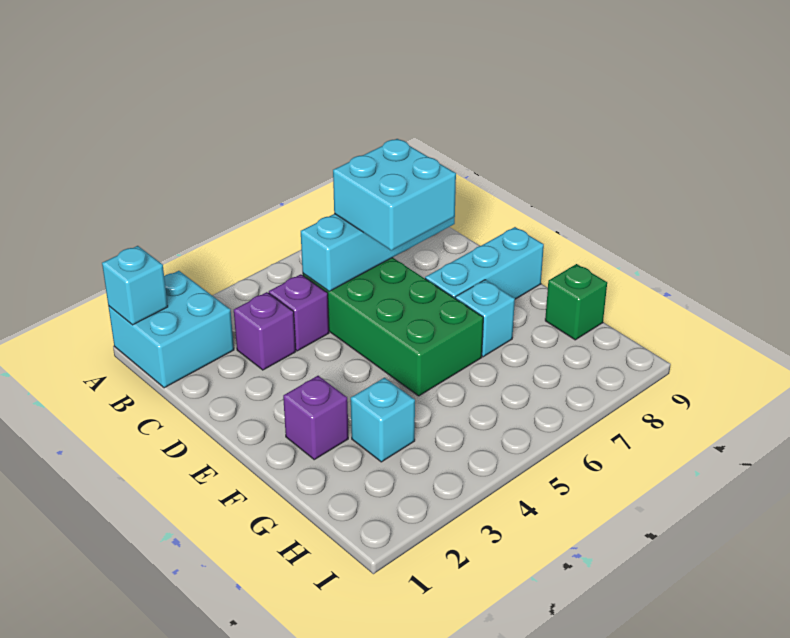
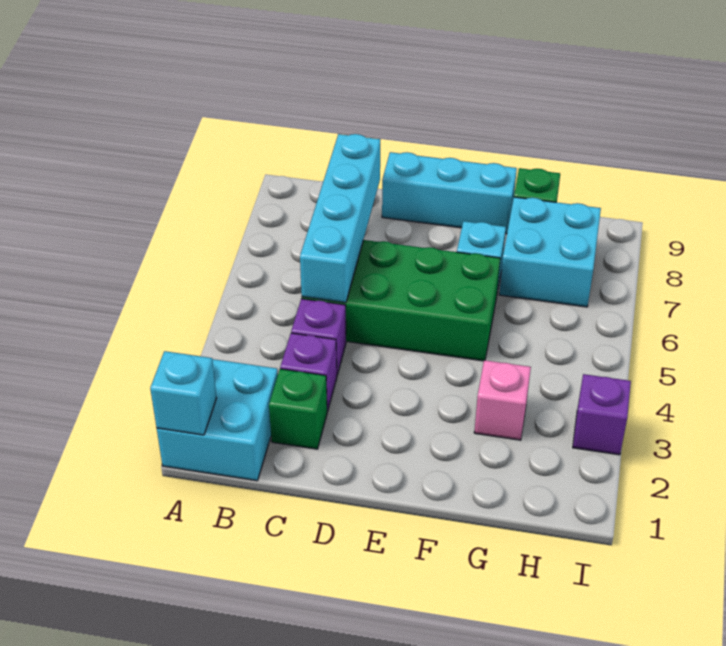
none -> green brick C2 level 1
cyan brick C6:D7 level 3 -> cyan brick G7:H8 level 1
cyan brick E7:E9 level 1 -> cyan brick D9:F9 level 1
purple brick F2 level 1 -> purple brick I3 level 1
cyan brick G3 level 1 -> pink brick G3 level 1

